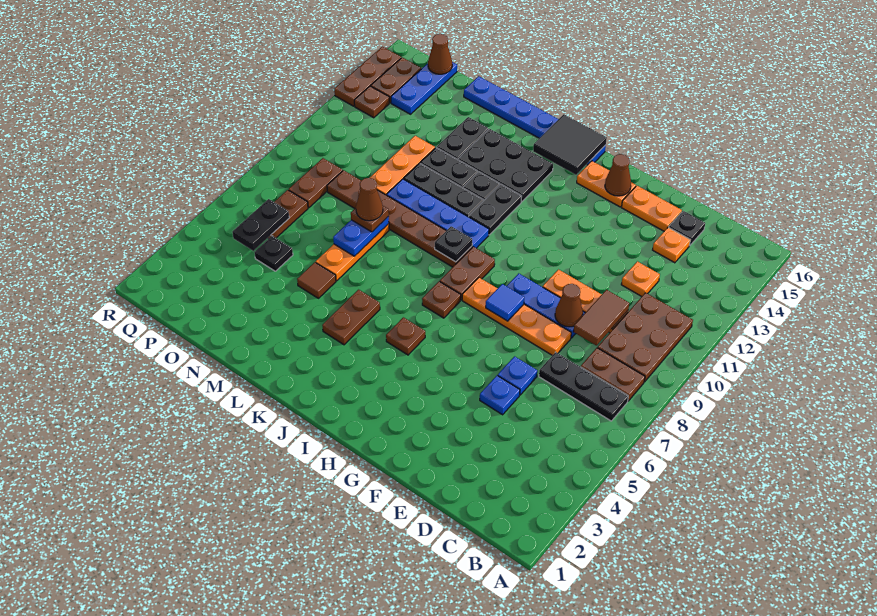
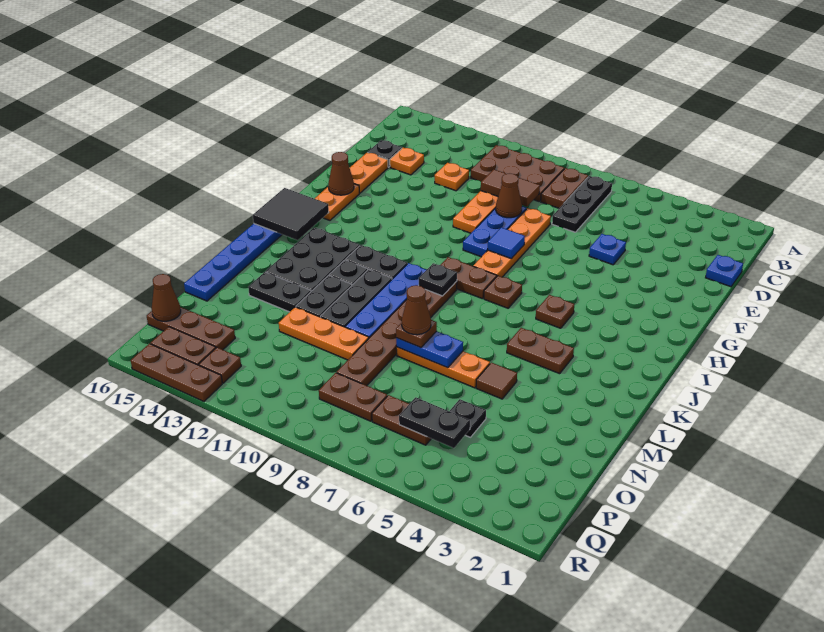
blue plate E6 level 1 -> blue plate D1 level 1
blue plate P14:P16 level 1 -> brown plate P14:P16 level 1

